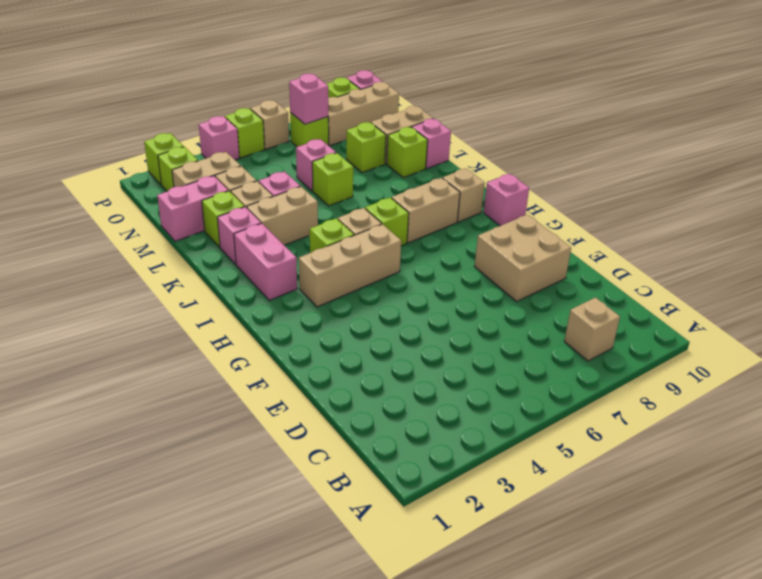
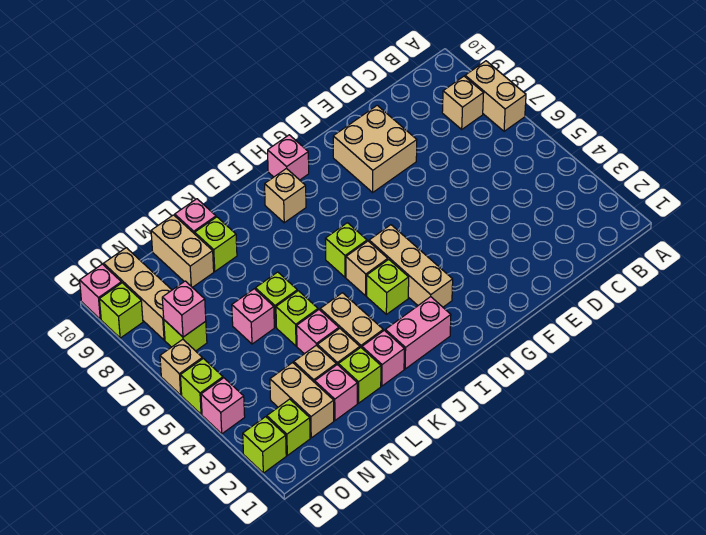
tan brick I7:I8 level 1 -> tan brick A7:A8 level 1
pink brick M1:M2 level 1 -> pink brick M2 level 1
lime brick M8 level 1 -> lime brick L5 level 1

